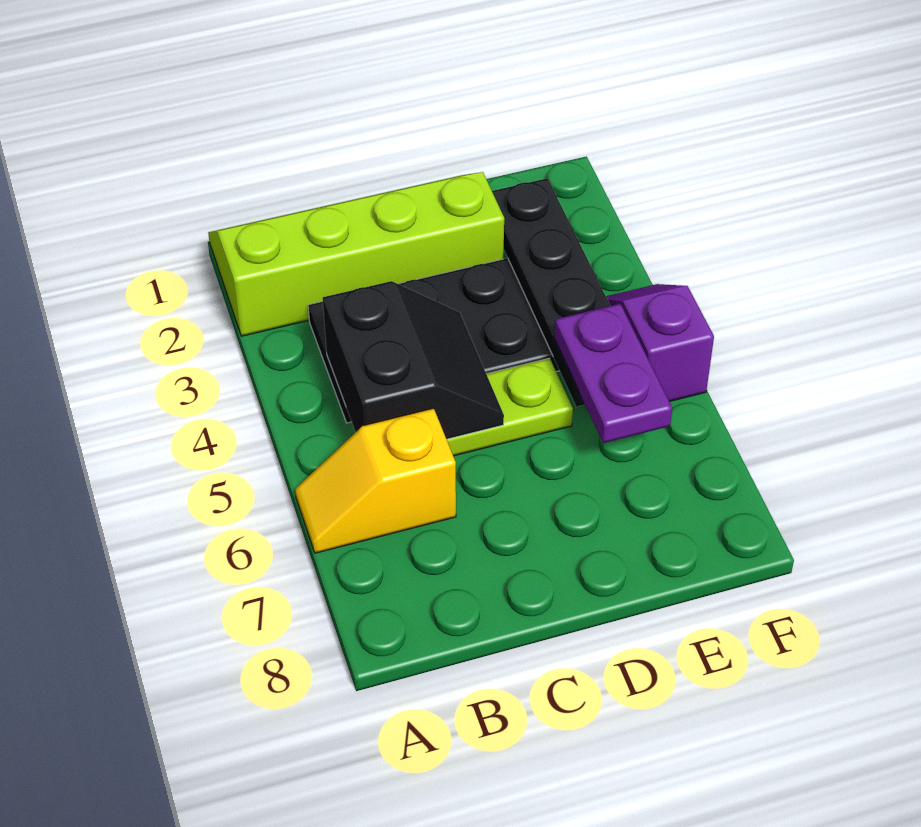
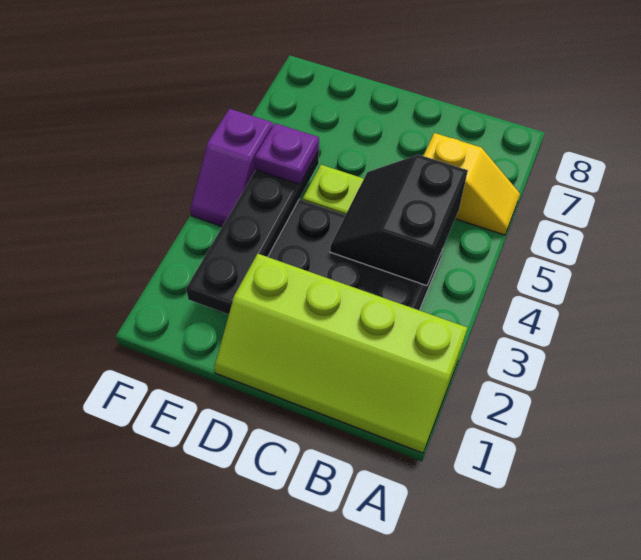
purple plate E5:E6 level 3 -> purple plate E5 level 3

